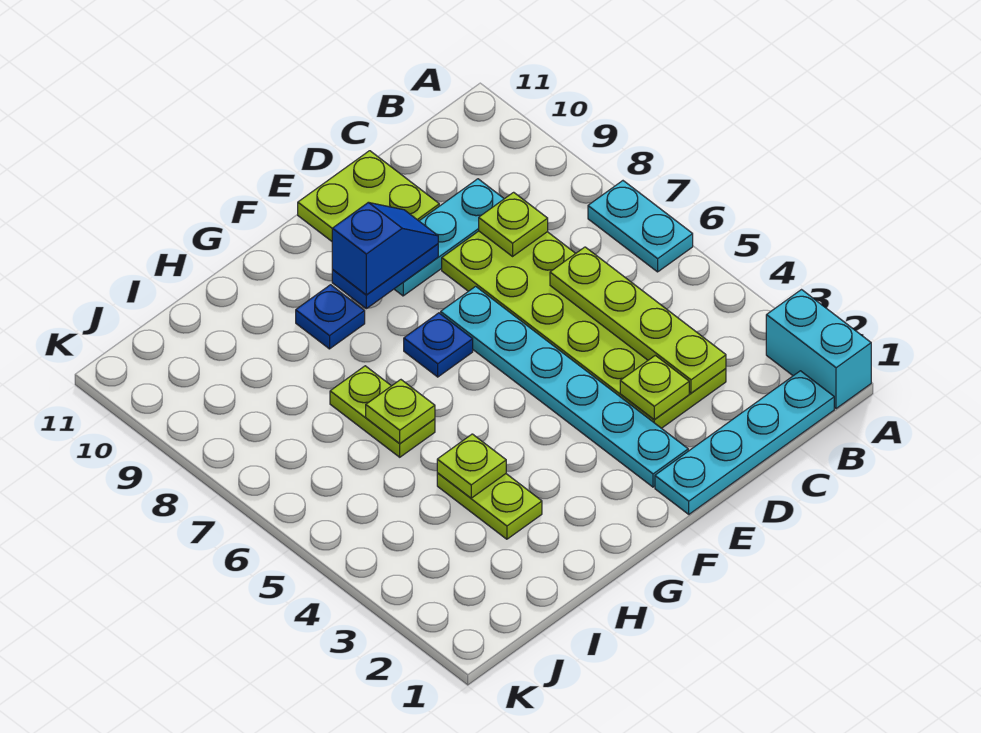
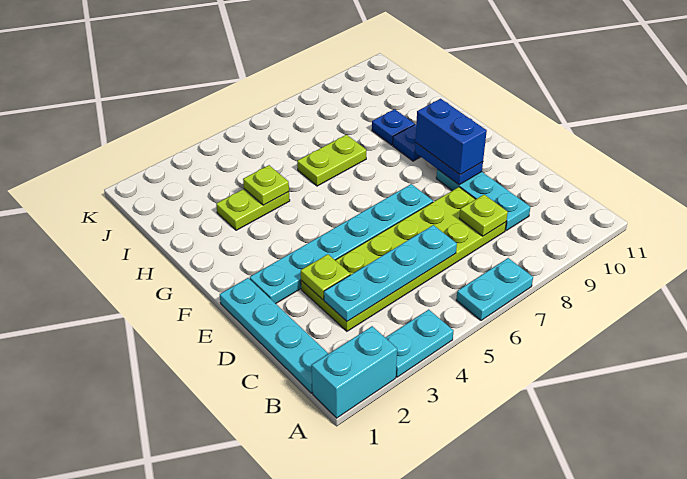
none -> cyan plate A3:A4 level 1
lime plate C3:C6 level 2 -> cyan plate C3:C6 level 2
lime plate D10:E11 level 1 -> none
blue slope E9:F9 level 3 top F -> blue brick E9:F9 level 3
blue plate F7 level 1 -> blue plate H9 level 1
lime plate H6 level 2 -> none

